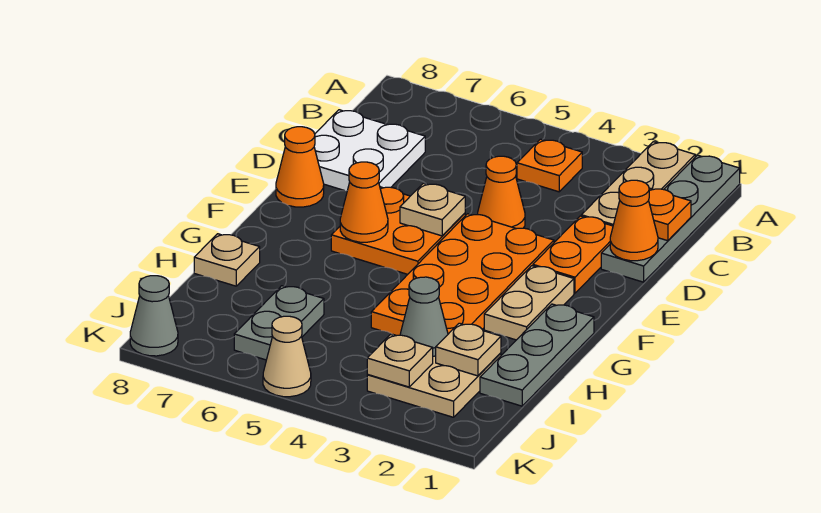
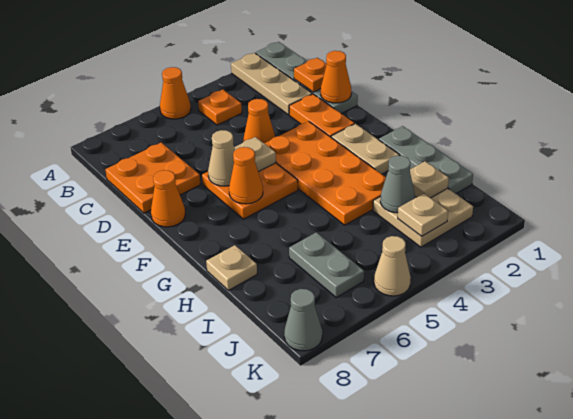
none -> orange cone A5 level 1
white plate C7:D8 level 1 -> orange plate C7:D8 level 1
none -> tan cone E6 level 2

